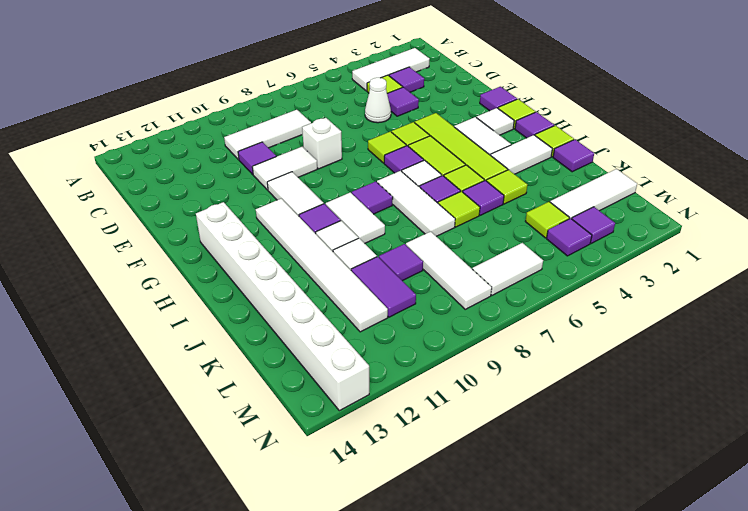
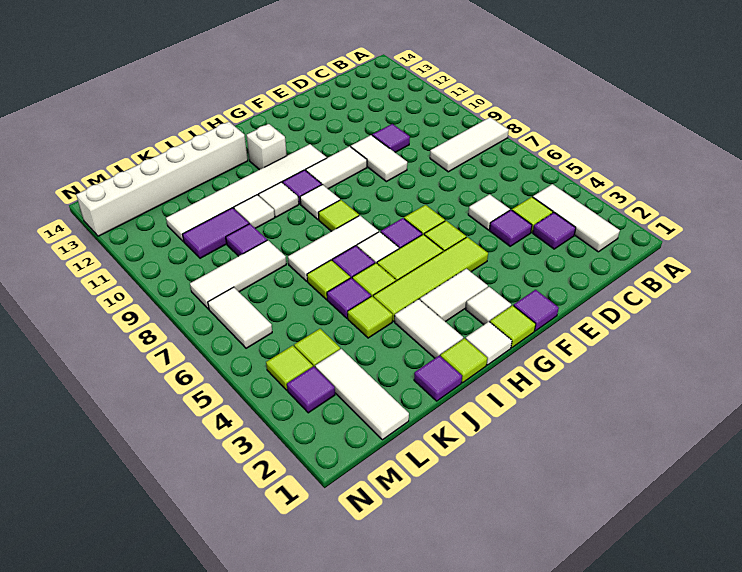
white tile C8:C10 level 1 -> white tile A8:C8 level 1
white cone D5 level 1 -> white tile D5 level 1
white brick E8 level 1 -> white brick H12 level 1
white brick G13:N13 level 1 -> white brick I13:N13 level 1
purple tile H1 level 1 -> white tile H1 level 1
purple tile H8 level 1 -> lime tile H8 level 1
white tile H9:I9 level 1 -> white tile H9 level 1
purple tile M4 level 1 -> lime tile M4 level 1

